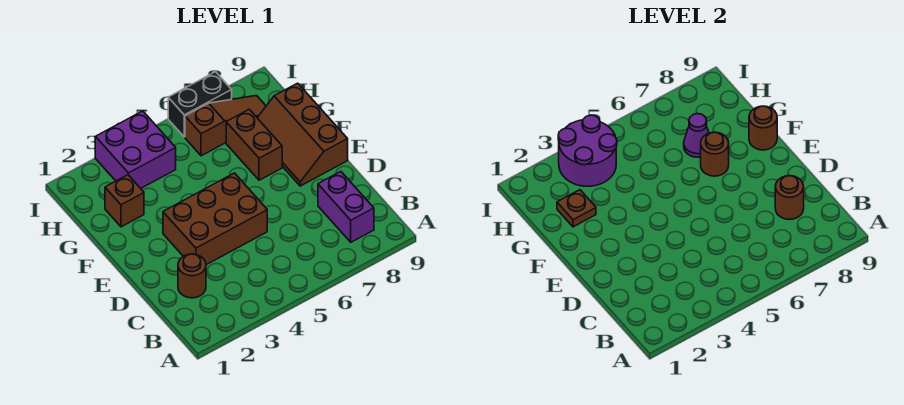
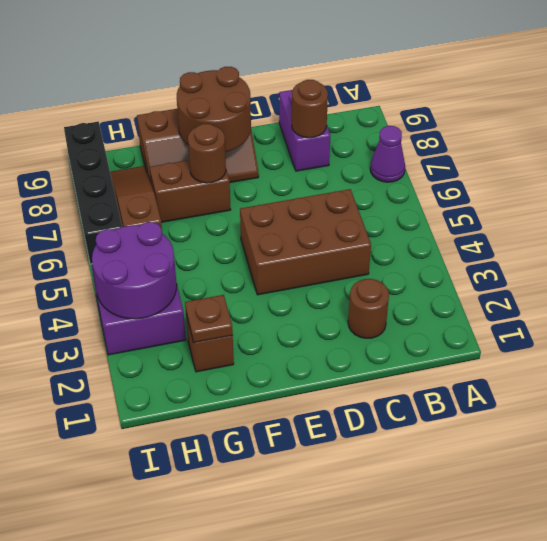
purple brick B8:C8 level 1 -> purple brick C8:C9 level 1
brown brick D3:E5 level 1 -> brown brick C4:E5 level 1
brown round brick F9 level 2 -> brown round brick E8:F9 level 2
purple cone G7 level 2 -> purple cone A7 level 1
black brick I6:I7 level 1 -> black brick I6:I9 level 1

